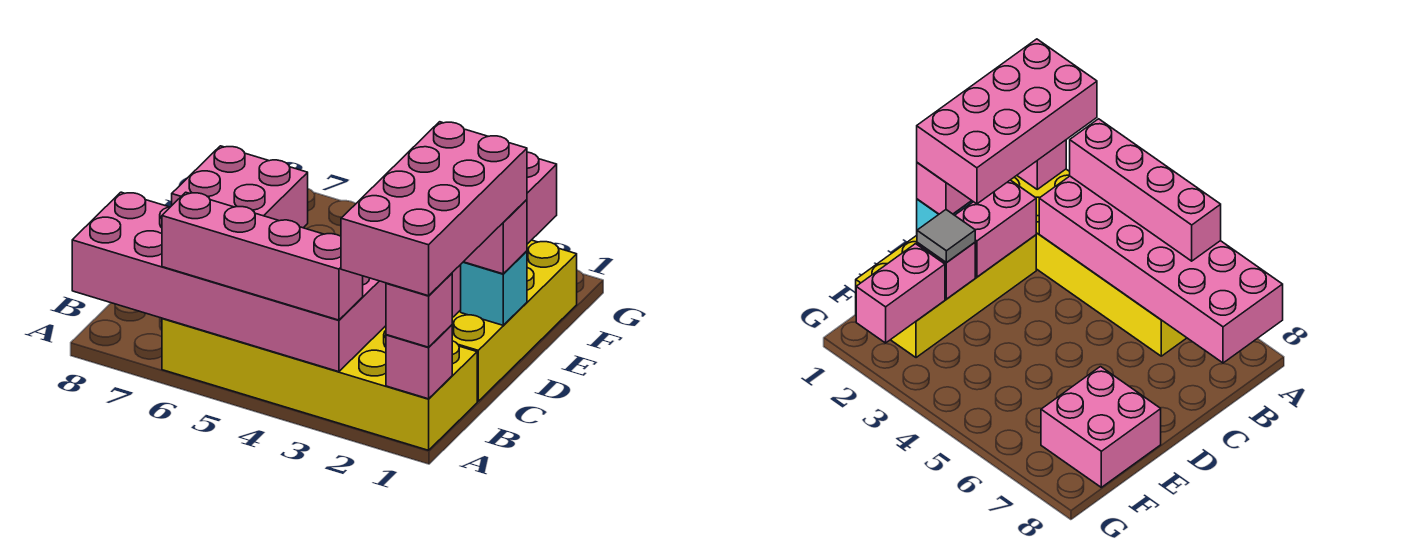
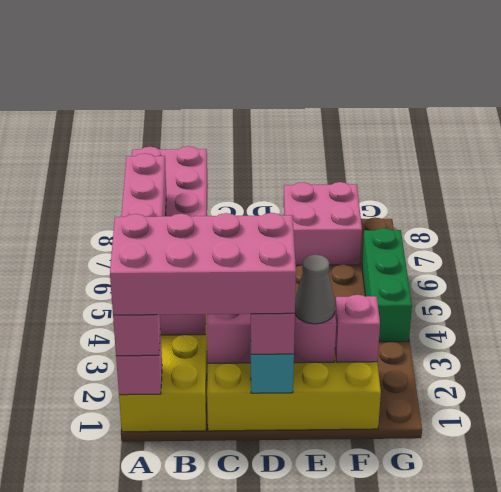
grey tile E2 level 3 -> grey cone E2 level 3
pink brick F2:G2 level 2 -> pink brick F2 level 2
none -> green brick G4:G6 level 1

